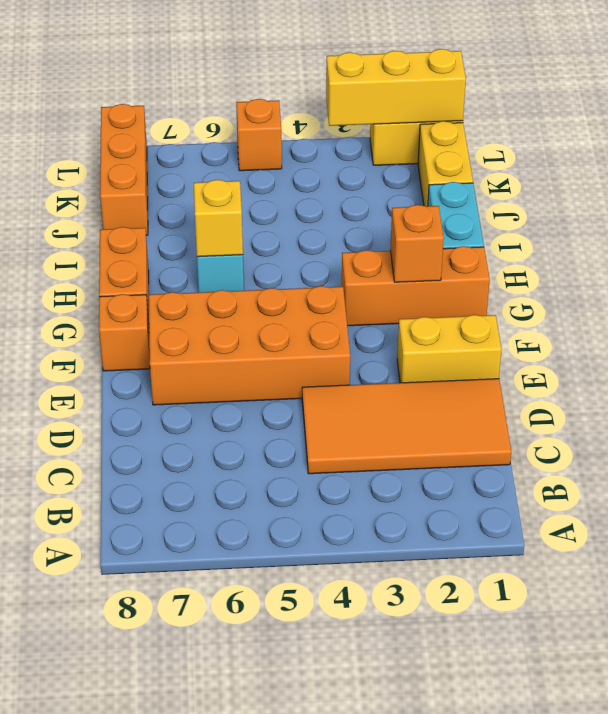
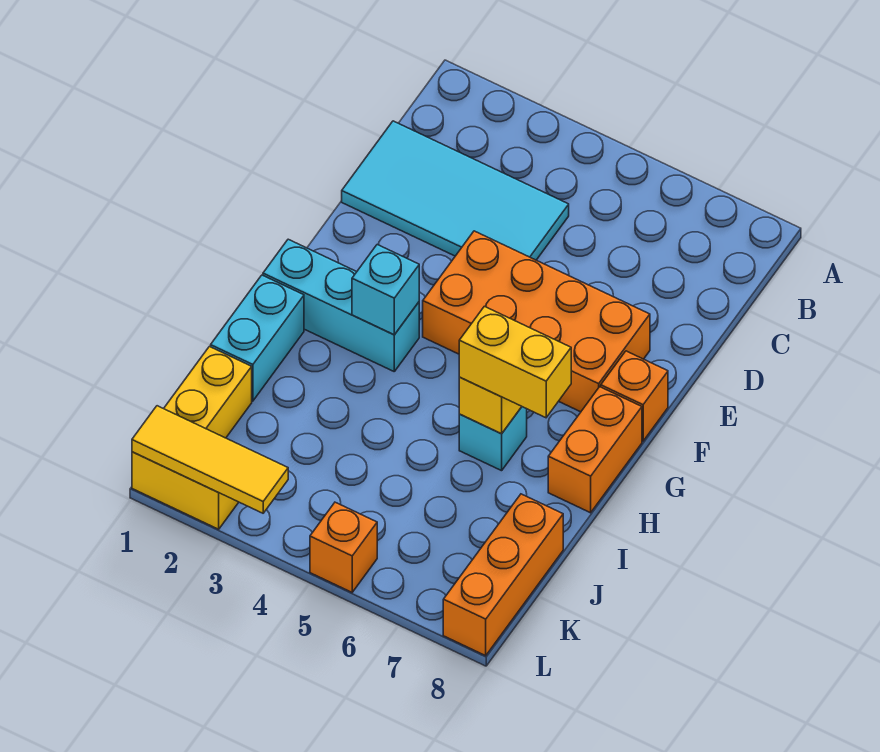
orange tile C1:D4 level 1 -> cyan tile C1:D4 level 1
yellow brick E1:E2 level 1 -> yellow brick H6:H7 level 3
orange brick G1:G3 level 1 -> cyan brick G1:G3 level 1
orange brick G2 level 2 -> none
none -> cyan brick G3 level 2
yellow brick L1:L3 level 2 -> yellow tile L1:L3 level 2

